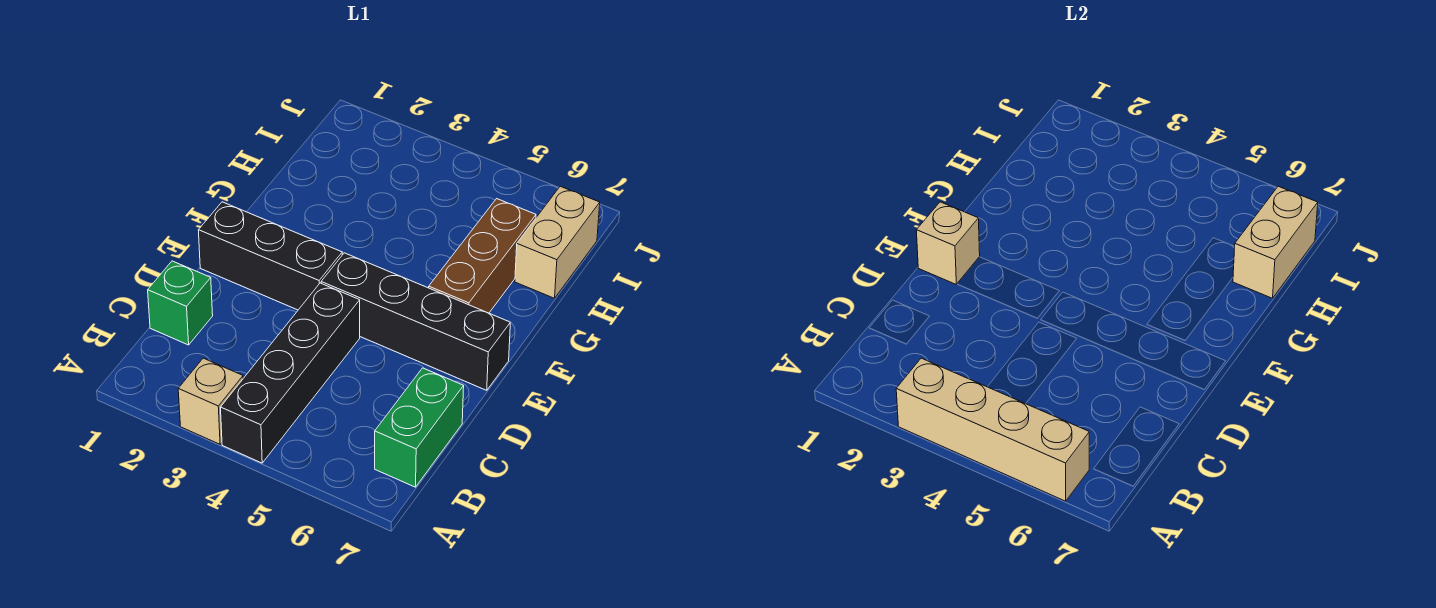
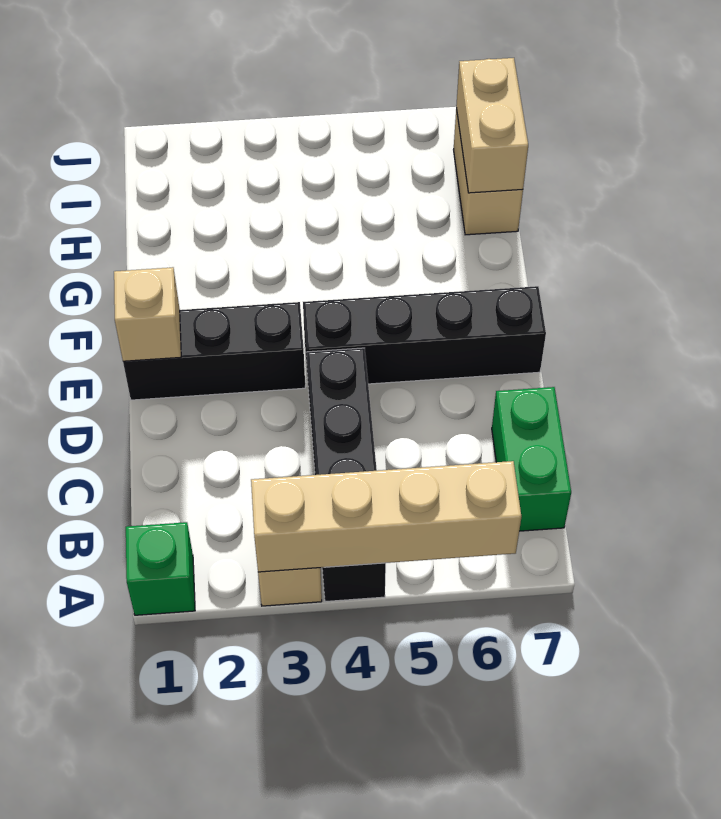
green brick C1 level 1 -> green brick A1 level 1
brown brick F6:H6 level 1 -> none

